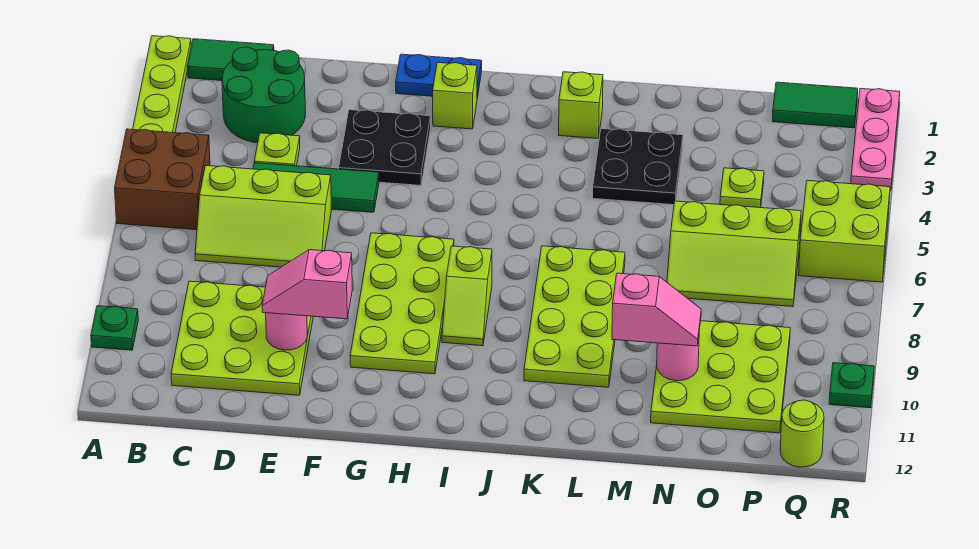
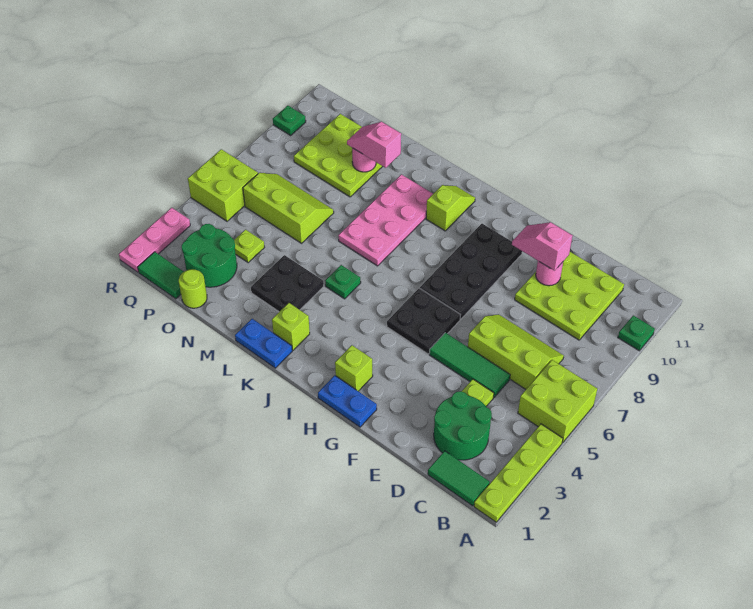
brown brick A5:B6 level 1 -> lime brick A5:B6 level 1
pink slope E10:F10 level 3 top F -> pink slope E10:F10 level 3 top E
black plate F3:G4 level 1 -> black plate G5:H6 level 1
lime plate G7:H10 level 1 -> black plate G7:H10 level 1
lime slope I8:I9 level 1 top 8 -> lime slope J10:J11 level 1 top 10
none -> blue plate K1:L1 level 1
none -> green plate K5 level 1
lime plate K7:L10 level 1 -> pink plate K7:L10 level 1
none -> green round brick O2:P3 level 1
lime round brick Q12 level 1 -> lime round brick O1 level 1

